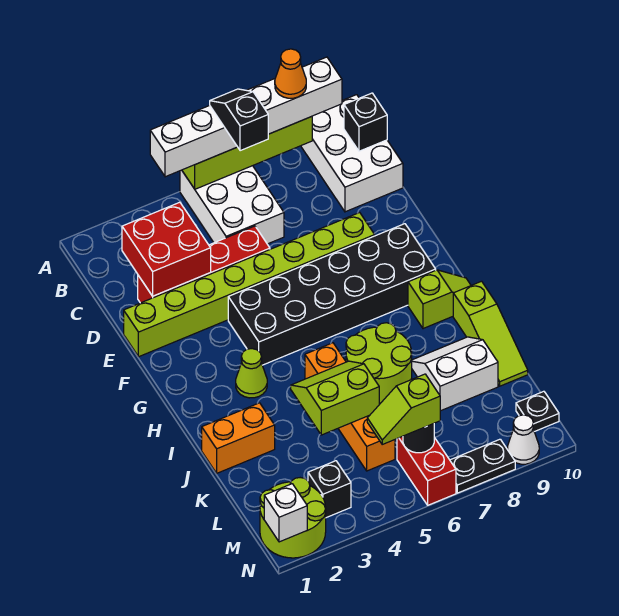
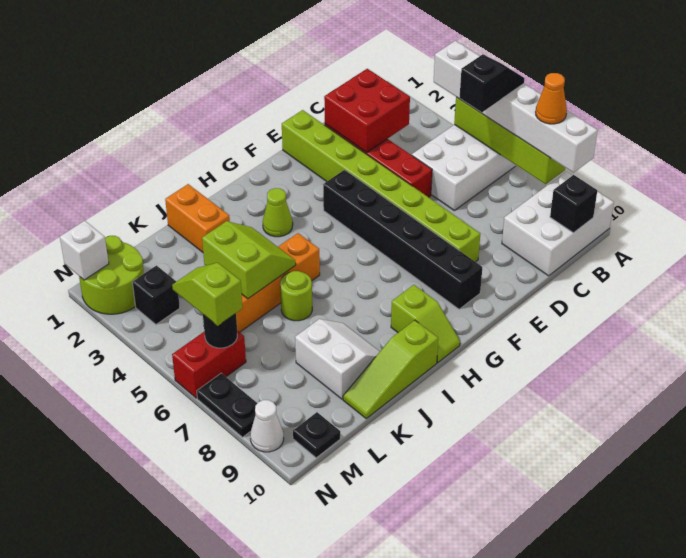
black brick F4:G9 level 1 -> black brick F4:F9 level 1
lime round brick I6:J7 level 1 -> lime round brick J6 level 1

